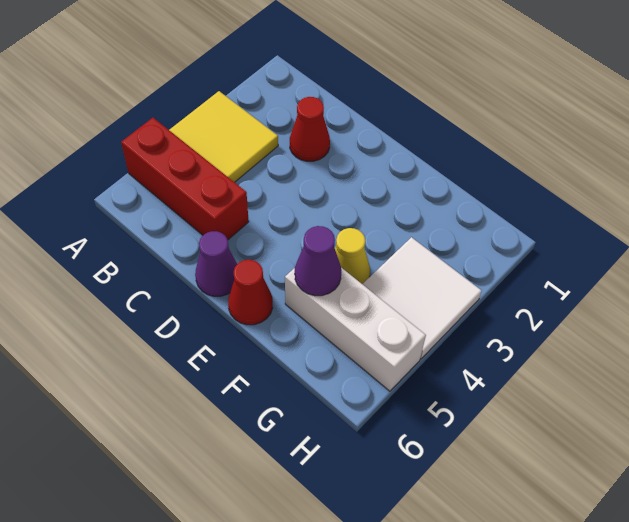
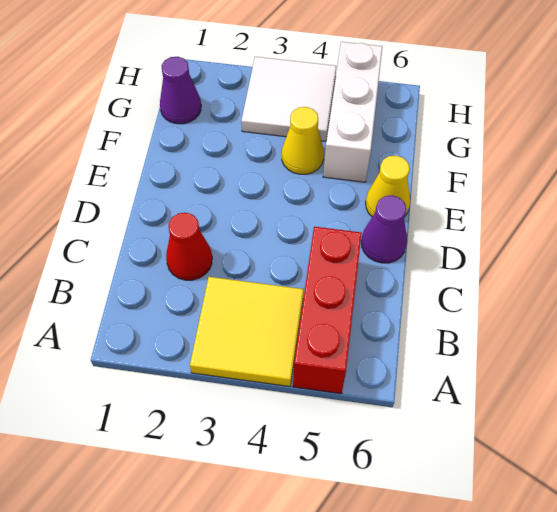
red cone E6 level 1 -> yellow cone E6 level 1
purple cone F5 level 2 -> purple cone G1 level 1

